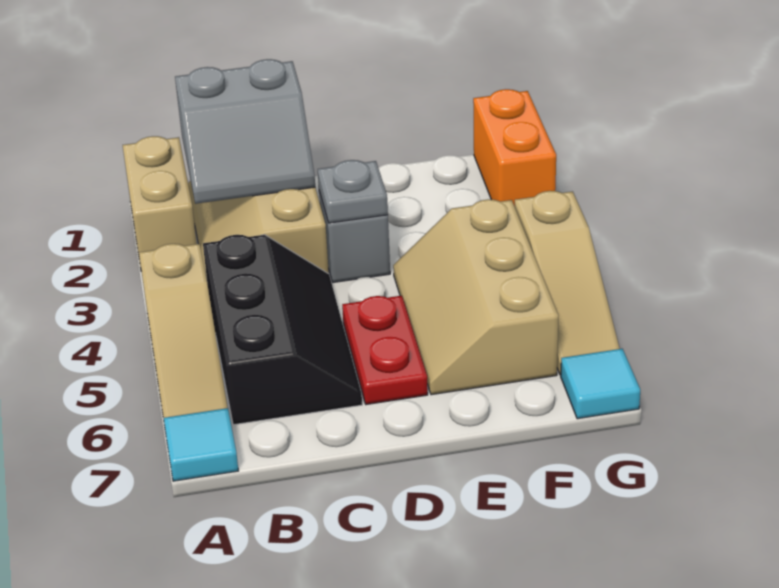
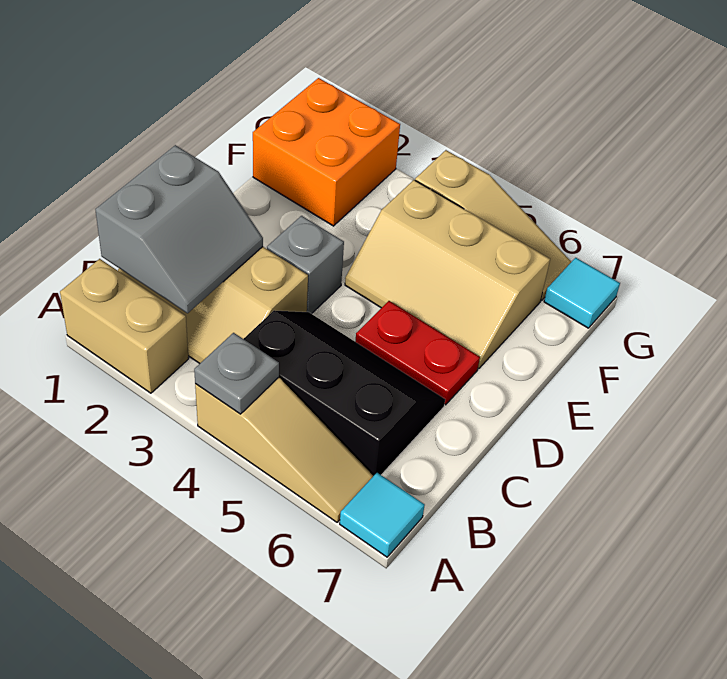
grey plate D3 level 2 -> grey plate A4 level 2
orange brick G1:G2 level 1 -> orange brick F1:G2 level 1

